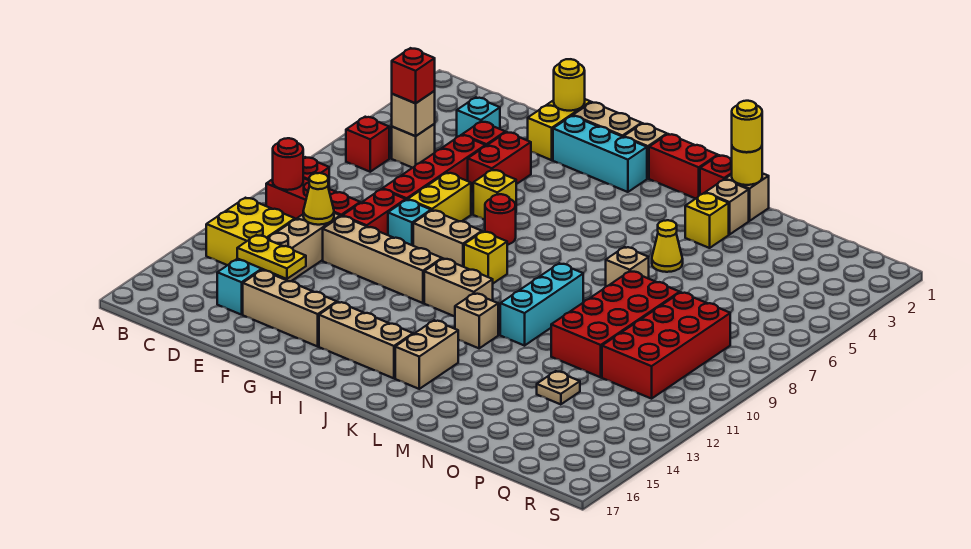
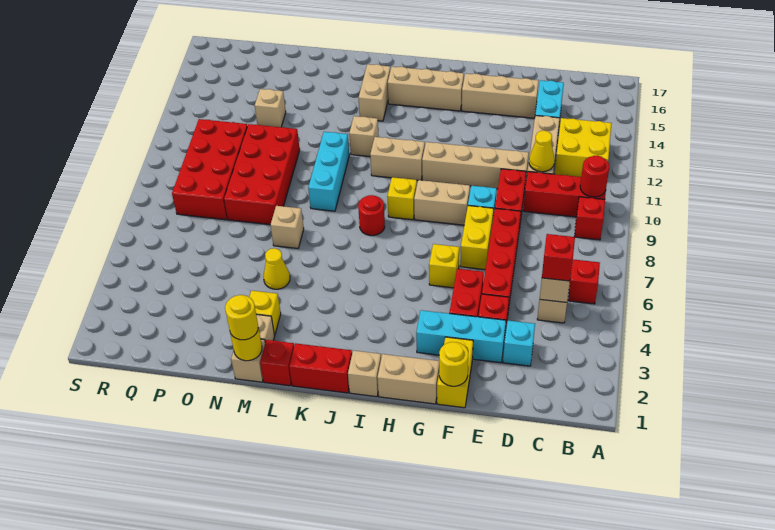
yellow plate D14:E14 level 2 -> none
cyan brick G2:I2 level 1 -> cyan brick E3:G3 level 1
red round brick H7 level 1 -> red round brick J8 level 1
tan plate O13 level 1 -> tan brick O13 level 1

